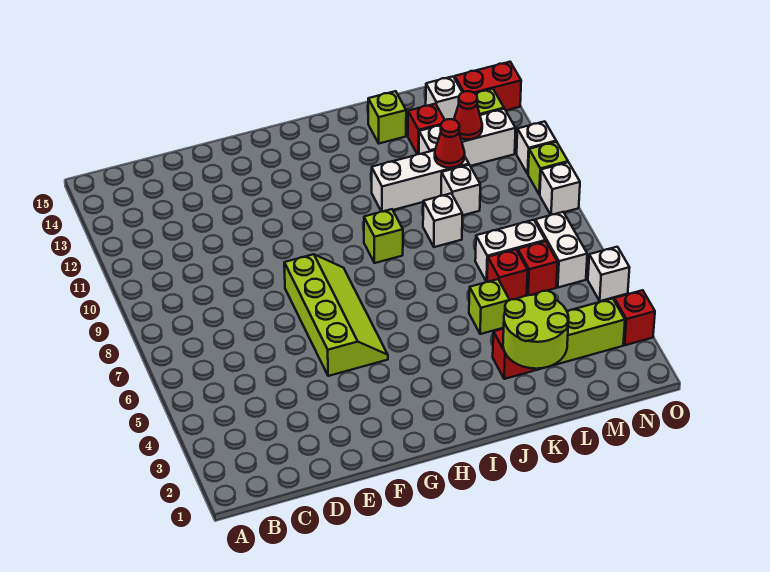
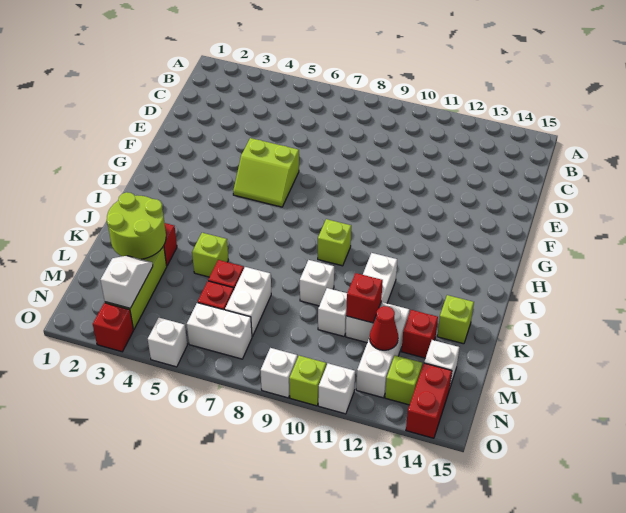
lime slope F5:G8 level 1 top F -> lime slope F5:G6 level 1 top F
red cone L11 level 2 -> red brick L11 level 2
none -> white slope M3:N3 level 2 top N

